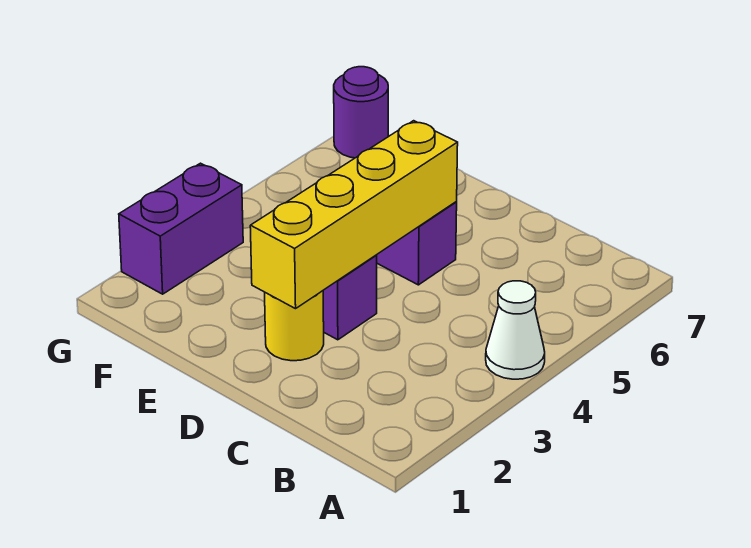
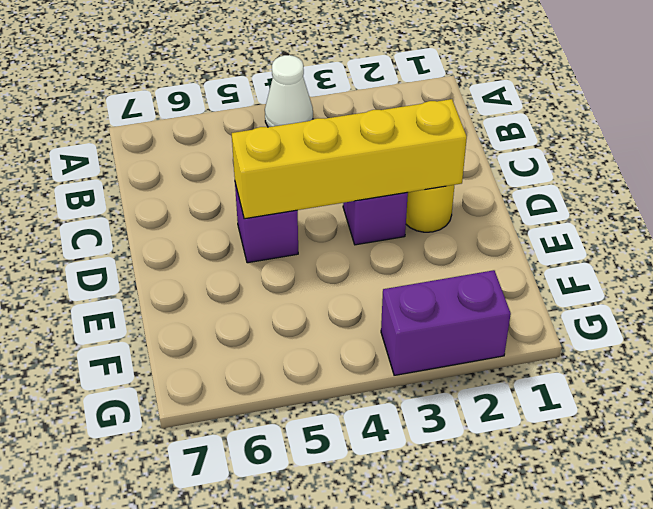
purple round brick G7 level 1 -> none

